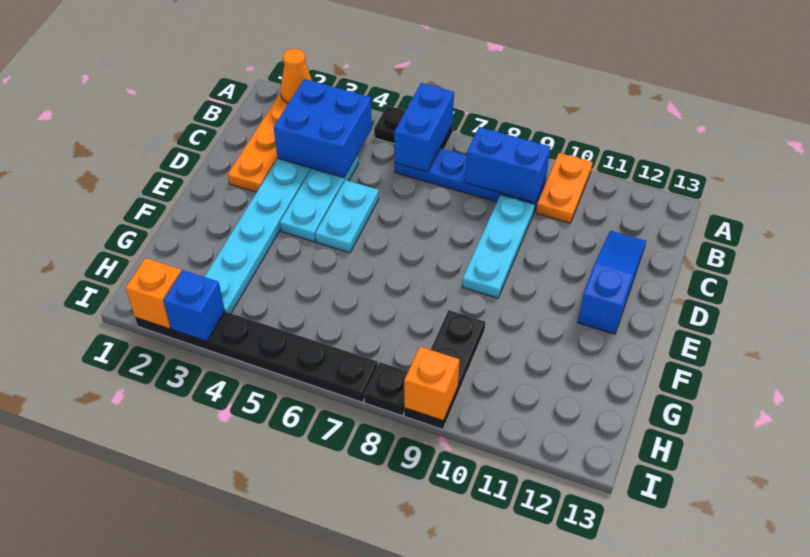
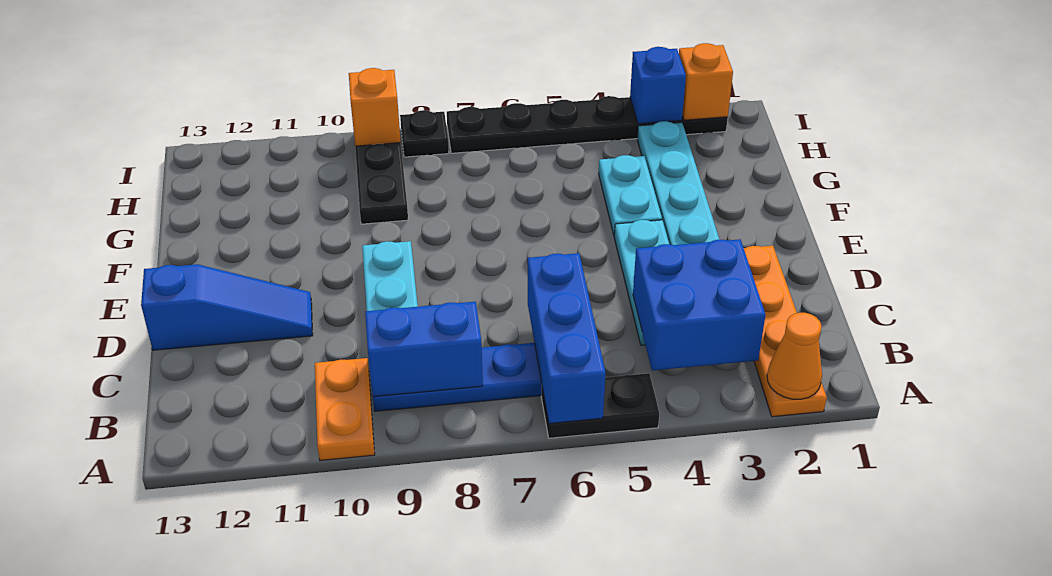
blue brick A6:B6 level 2 -> blue brick A6:C6 level 2
blue slope C12:E12 level 1 top E -> blue slope D11:D13 level 1 top 13
cyan plate D5:E5 level 1 -> cyan plate F4:G4 level 1

